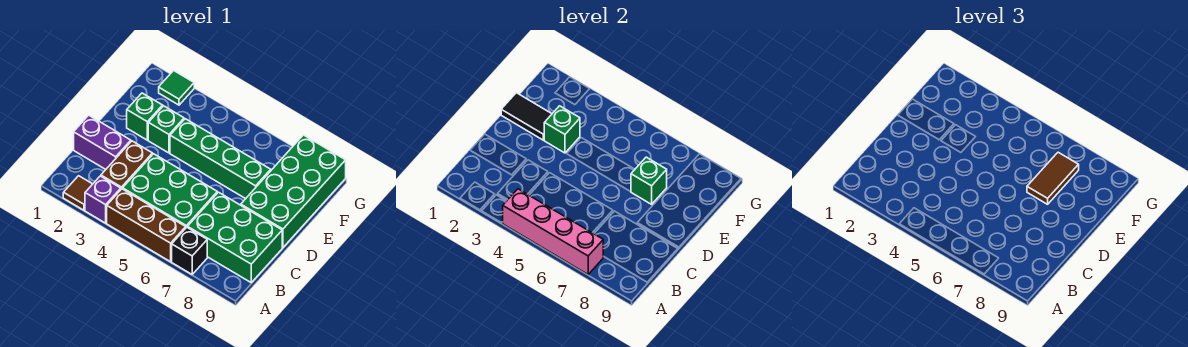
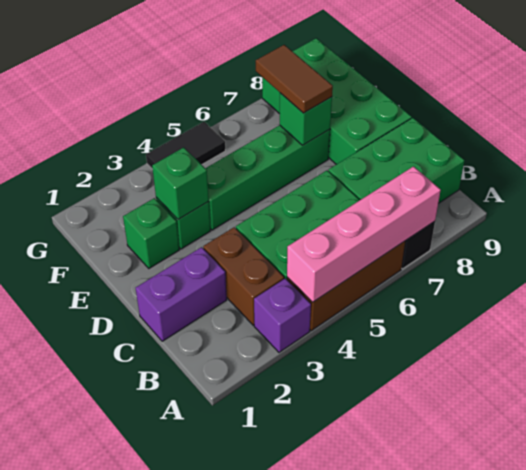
brown tile A2 level 1 -> none
black tile E1:E2 level 2 -> black tile G4:G5 level 1
green tile G2 level 1 -> none

